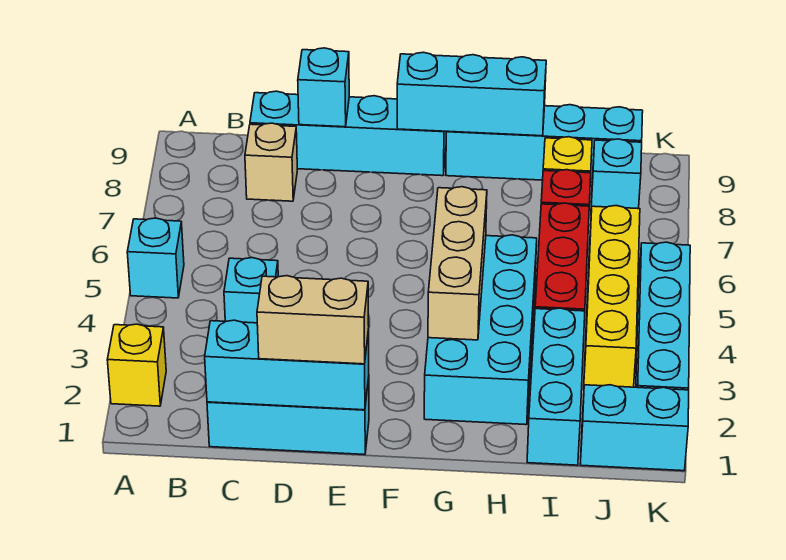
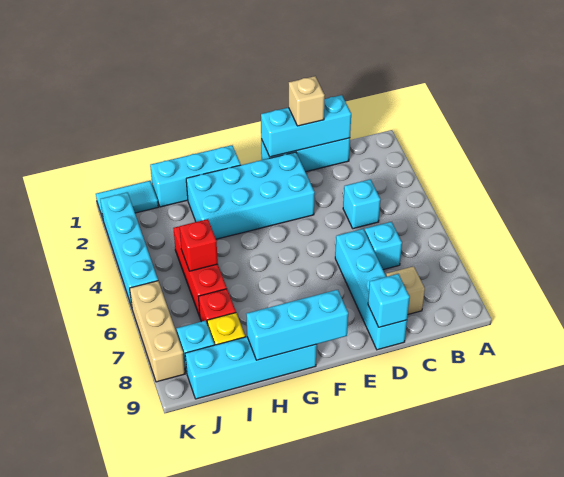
yellow brick A2 level 1 -> none
cyan brick A5 level 1 -> cyan brick C6 level 1
cyan brick C9:F9 level 1 -> cyan brick D6:D9 level 1
tan brick D1:E1 level 3 -> tan brick D1 level 3
cyan brick G2:H5 level 1 -> cyan brick E2:H3 level 1
tan brick G3:G5 level 2 -> tan brick K6:K8 level 1
cyan brick I1:I3 level 1 -> cyan brick G1:I1 level 1
none -> red brick I5 level 2
cyan brick J1:K1 level 1 -> cyan tile J1:K1 level 1
yellow brick J3:J6 level 1 -> none

